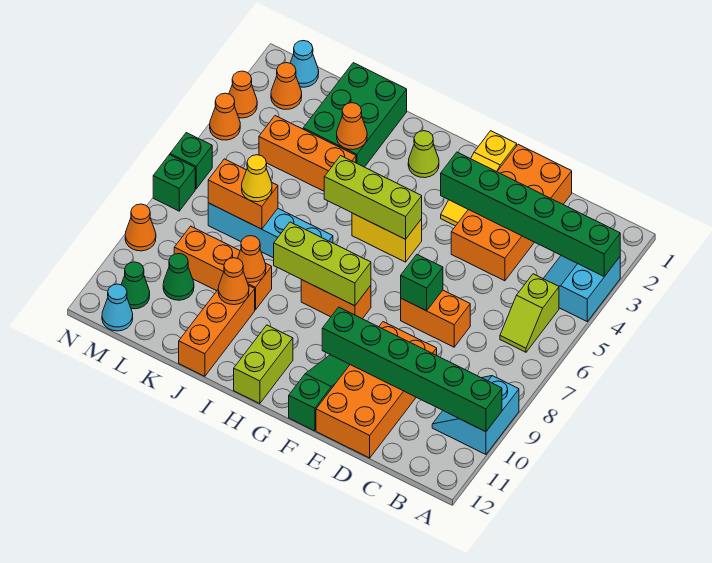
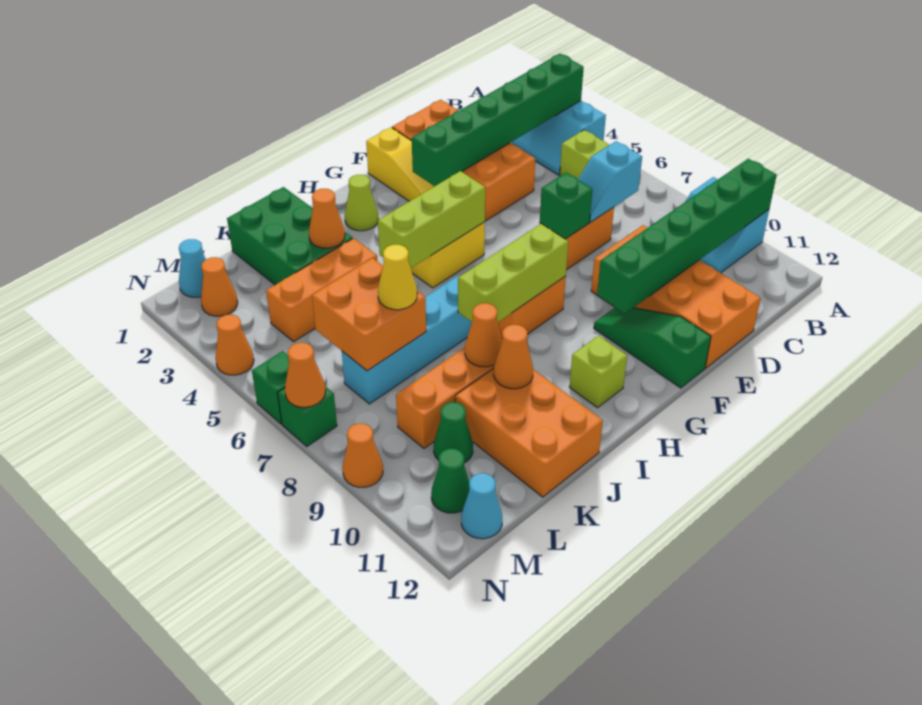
none -> cyan slope C7:D7 level 2 top C
lime brick H11:H12 level 1 -> lime brick H11 level 1
orange brick J10:J12 level 1 -> orange brick J10:K12 level 1
orange brick K7:L7 level 2 -> orange brick K6:L7 level 2
orange cone N3 level 1 -> orange cone N7 level 2

